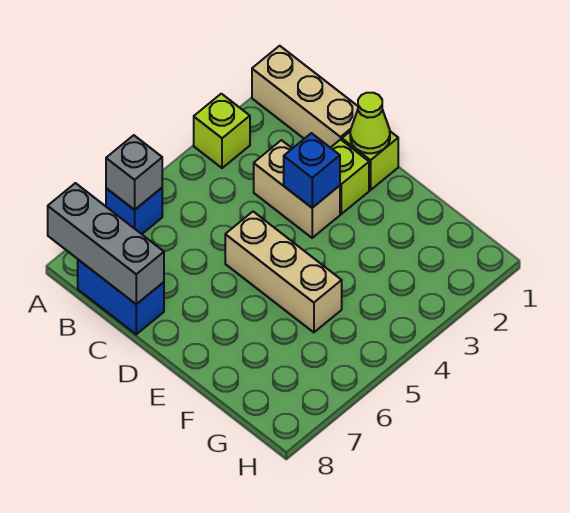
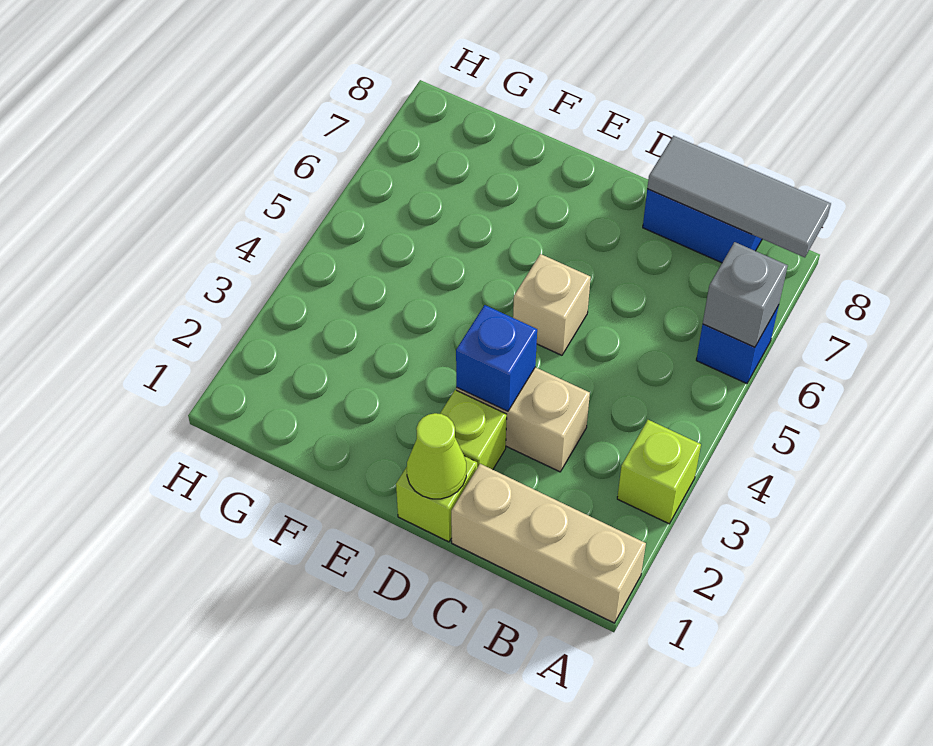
grey brick A8:C8 level 2 -> grey tile A8:C8 level 2
tan brick D5:F5 level 1 -> tan brick D5 level 1

